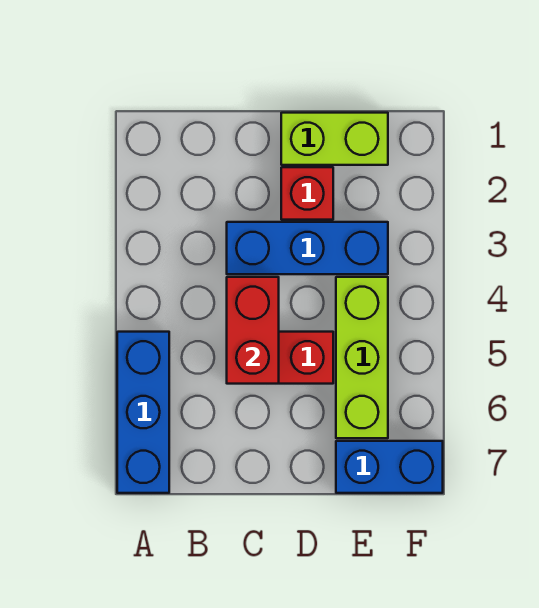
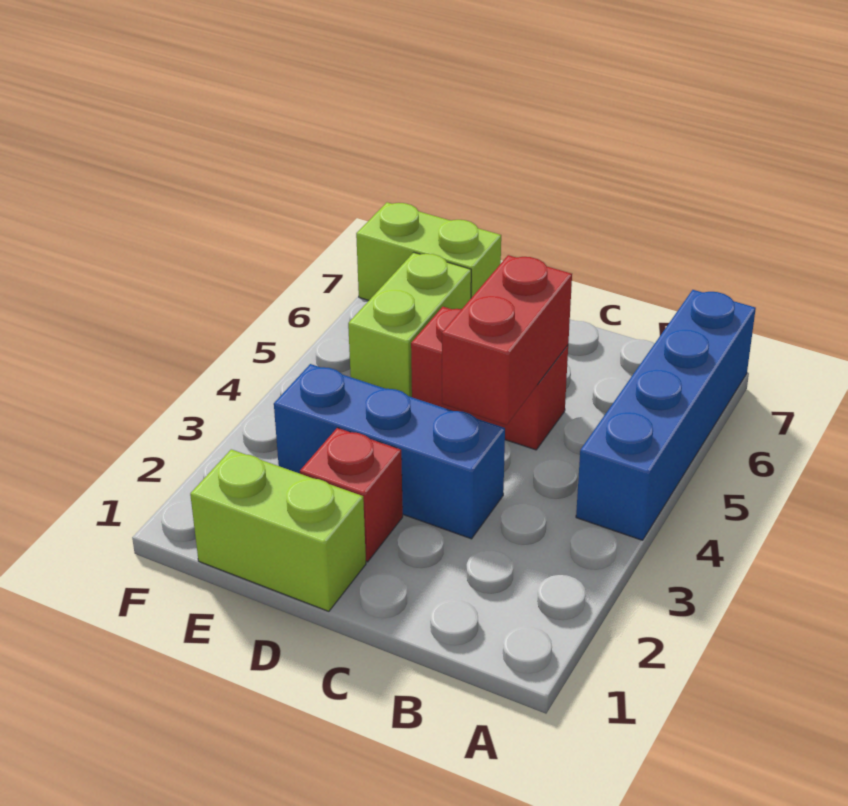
blue brick A5:A7 level 1 -> blue brick A4:A7 level 1
lime brick E4:E6 level 1 -> lime brick E5:E6 level 1
blue brick E7:F7 level 1 -> lime brick E7:F7 level 1

